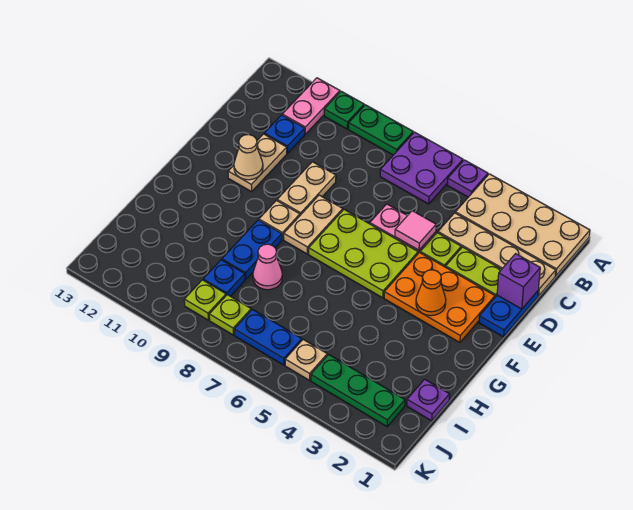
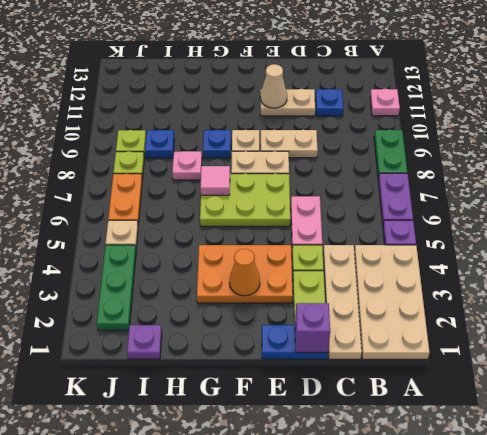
purple plate A6:B7 level 1 -> purple plate A6:A7 level 1
green plate A10 level 1 -> none
pink plate A11:B11 level 1 -> pink plate A11 level 1
pink tile D5 level 2 -> pink tile G7 level 2
orange plate E2:F4 level 1 -> orange plate E3:G4 level 1
lime plate E5:F7 level 1 -> lime plate E6:G7 level 1
blue plate G9:H9 level 1 -> blue plate G9 level 1
pink cone H8 level 1 -> pink plate H8 level 1
blue plate J6:J7 level 1 -> orange plate J6:J7 level 1

